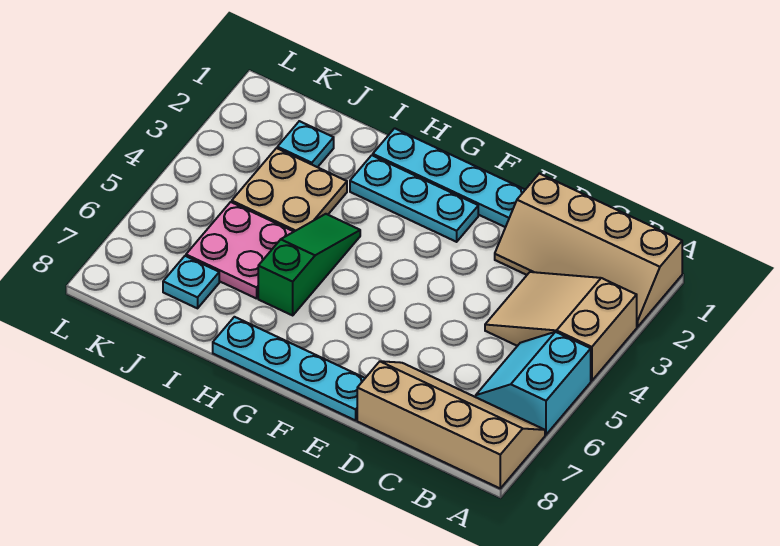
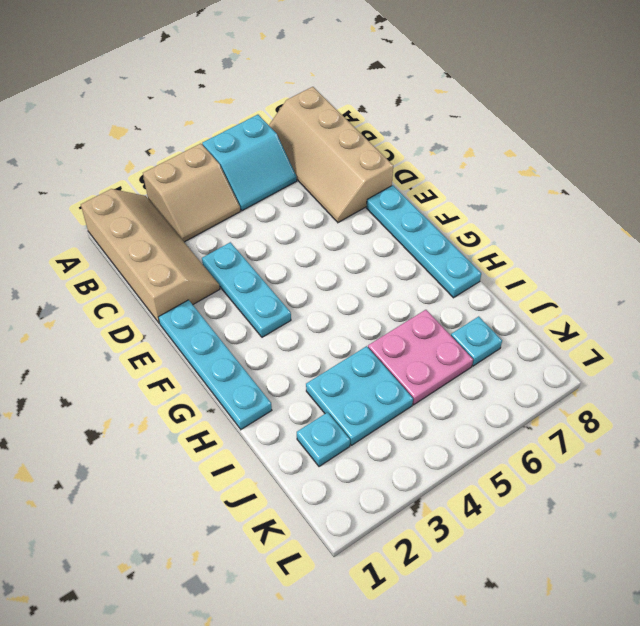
tan slope A3:C4 level 1 top A -> tan slope A3:B4 level 1 top A
cyan plate F2:H2 level 1 -> cyan plate D3:F3 level 1
green slope H4:H6 level 1 top 6 -> none
tan plate I3:J4 level 1 -> cyan plate I3:J4 level 1

